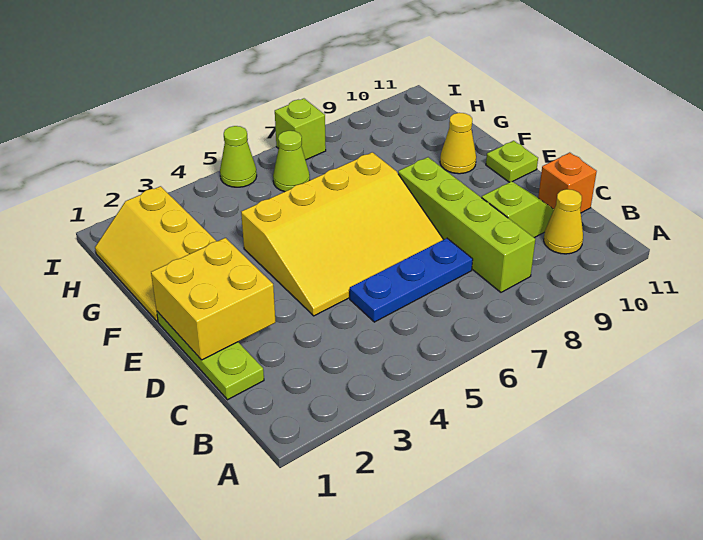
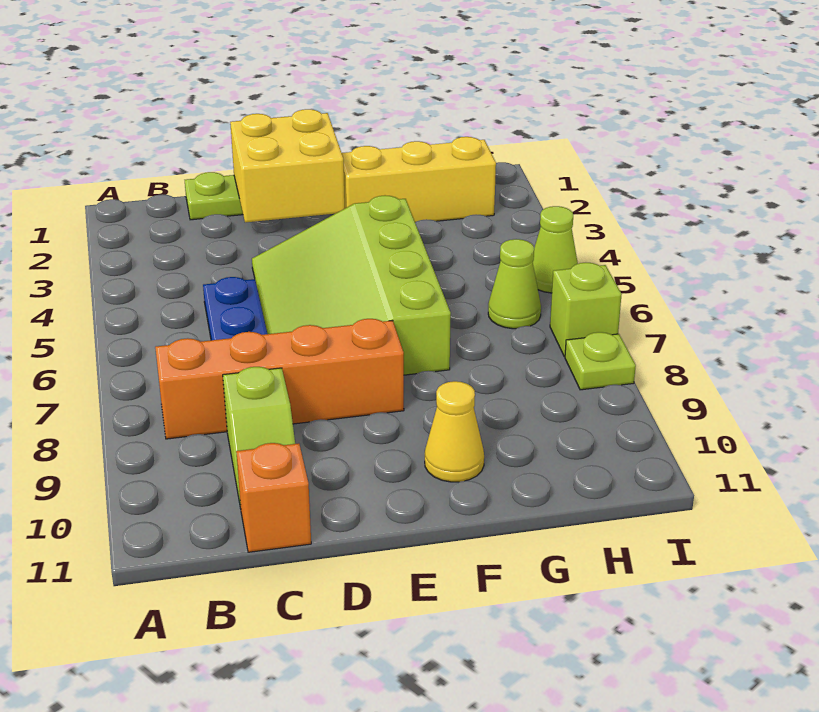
lime brick B8:E8 level 1 -> orange brick B8:E8 level 1
yellow cone B10 level 1 -> none
yellow slope D4:F7 level 1 top F -> lime slope D4:F7 level 1 top F
lime plate E11 level 1 -> lime plate I8 level 1

